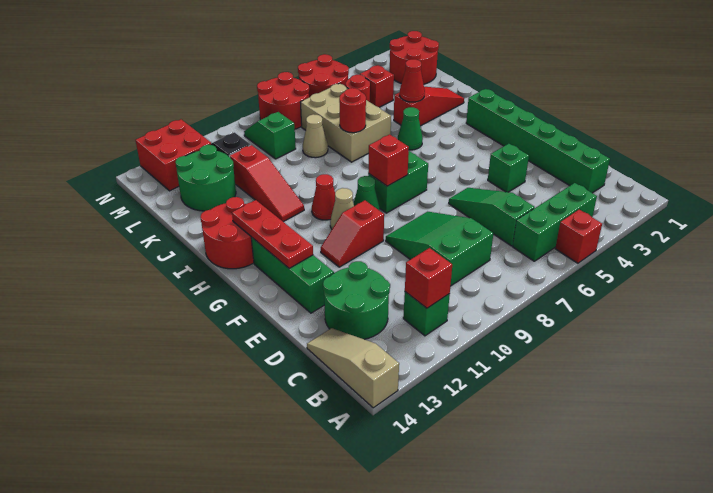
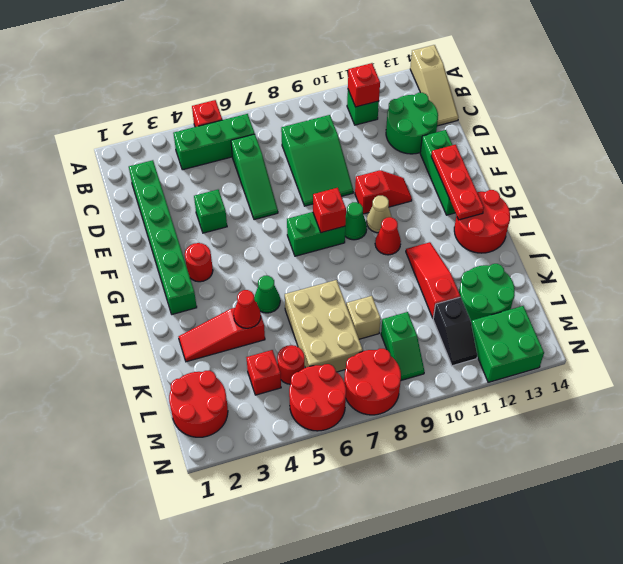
red round brick J7 level 2 -> red round brick G3 level 1
tan cone K8 level 1 -> tan brick K8 level 1
red brick M12:N13 level 1 -> green brick M12:N13 level 1

